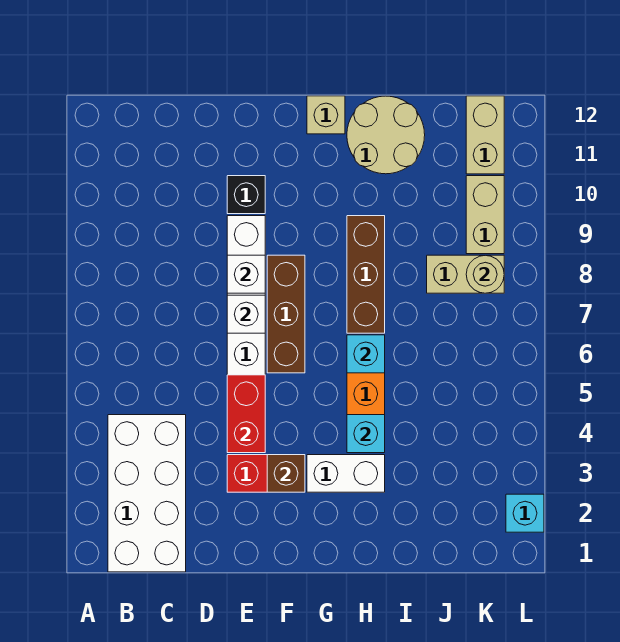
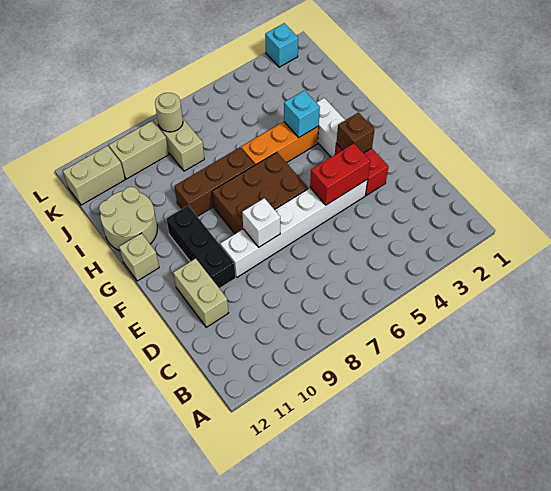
white brick B1:C4 level 1 -> none
none -> tan brick D11:E11 level 1
white brick E7 level 2 -> none
black brick E10 level 1 -> black brick E10:G10 level 1
brown brick F6:F8 level 1 -> brown brick F6:G8 level 1
cyan brick H6 level 2 -> none

